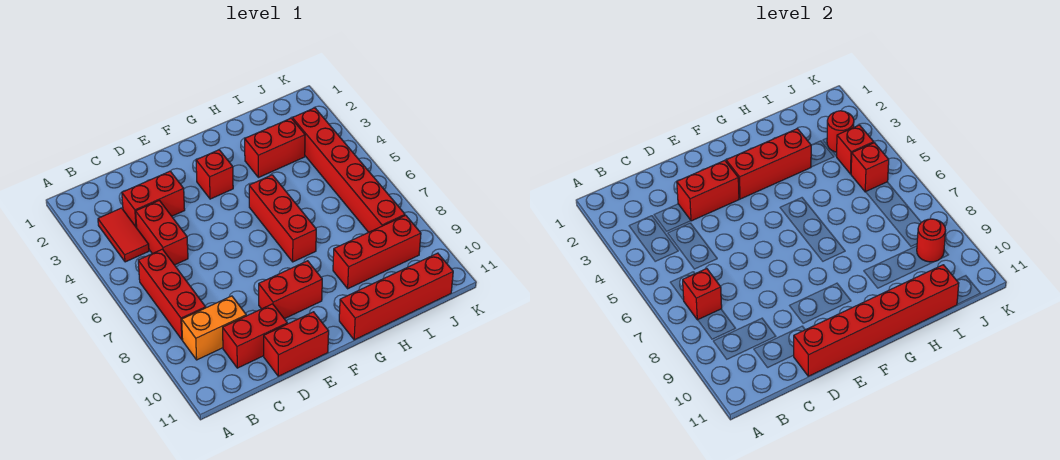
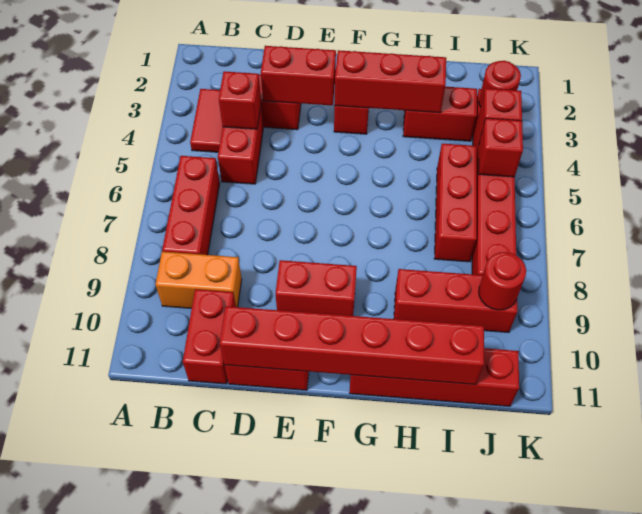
red brick B7 level 2 -> red brick C4 level 2
red brick C10:D10 level 1 -> red brick C10:C11 level 1
red brick G5:G7 level 1 -> red brick I5:I7 level 1

